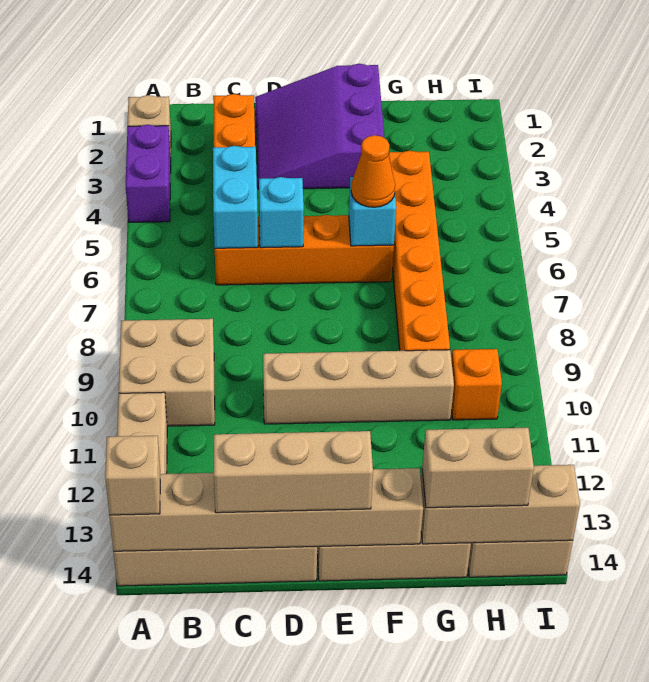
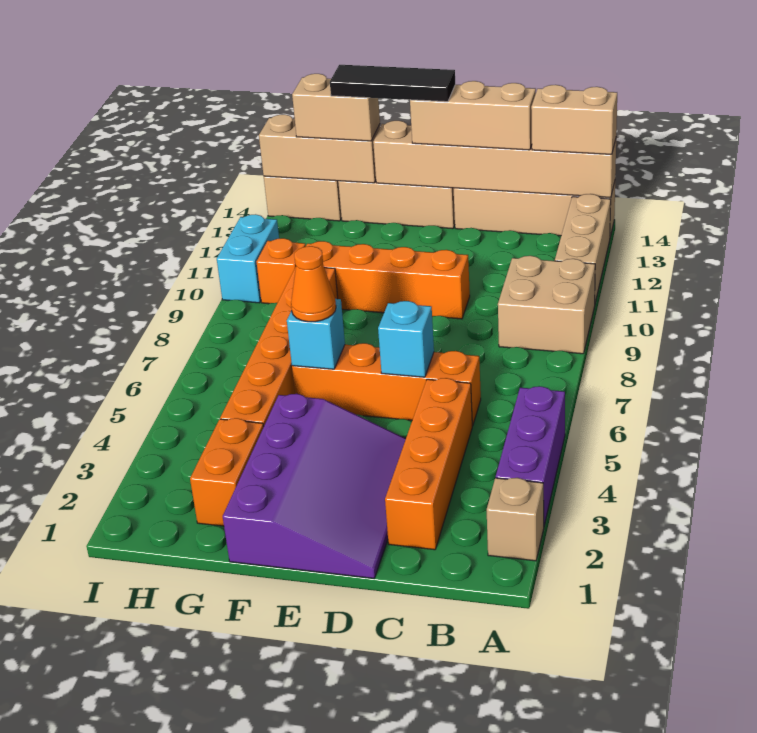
purple brick A3:A4 level 1 -> purple brick A3:A5 level 1
tan brick A14 level 3 -> tan brick A14:B14 level 3
cyan brick C5:C6 level 2 -> cyan brick I10:I11 level 1
purple slope D1:F3 level 1 top F -> purple slope D1:F4 level 1 top F
tan brick D10:G10 level 1 -> orange brick D10:G10 level 1
none -> black tile E14:G14 level 4
none -> orange brick G2:G3 level 1

